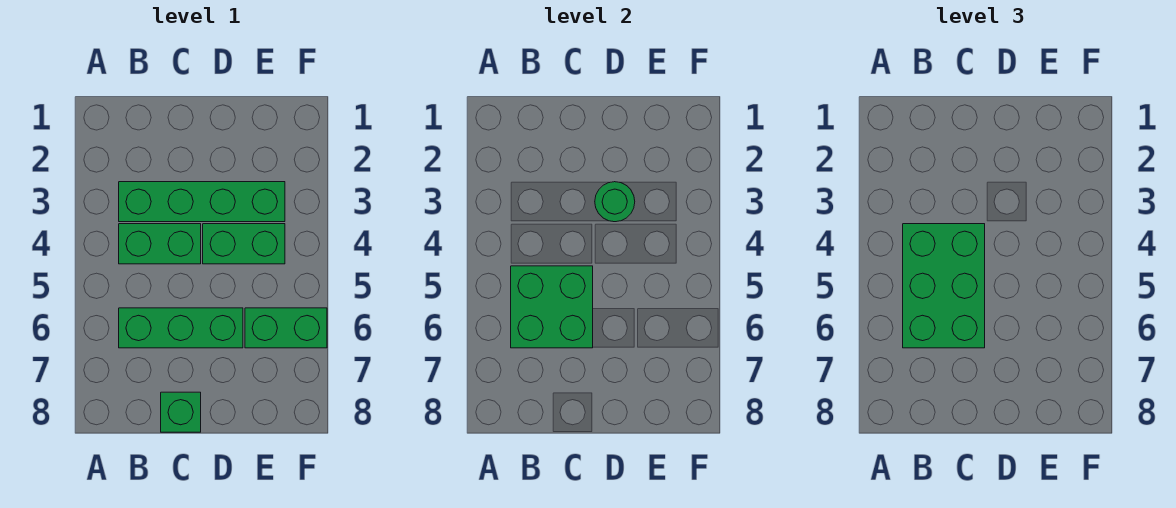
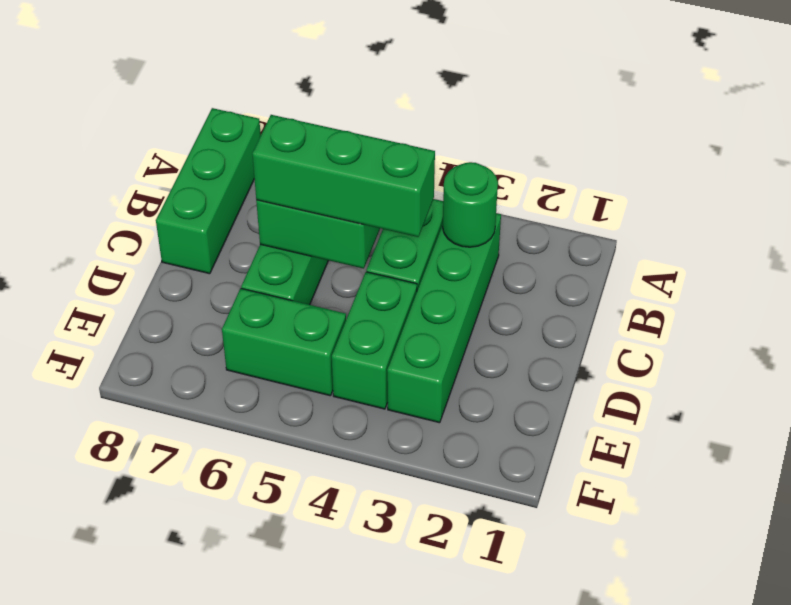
green brick B4:C6 level 3 -> green brick C4:C6 level 3
green brick C8 level 1 -> green brick A8:C8 level 1
green round brick D3 level 2 -> green round brick B3 level 2
green brick E6:F6 level 1 -> green brick E5:E6 level 1

